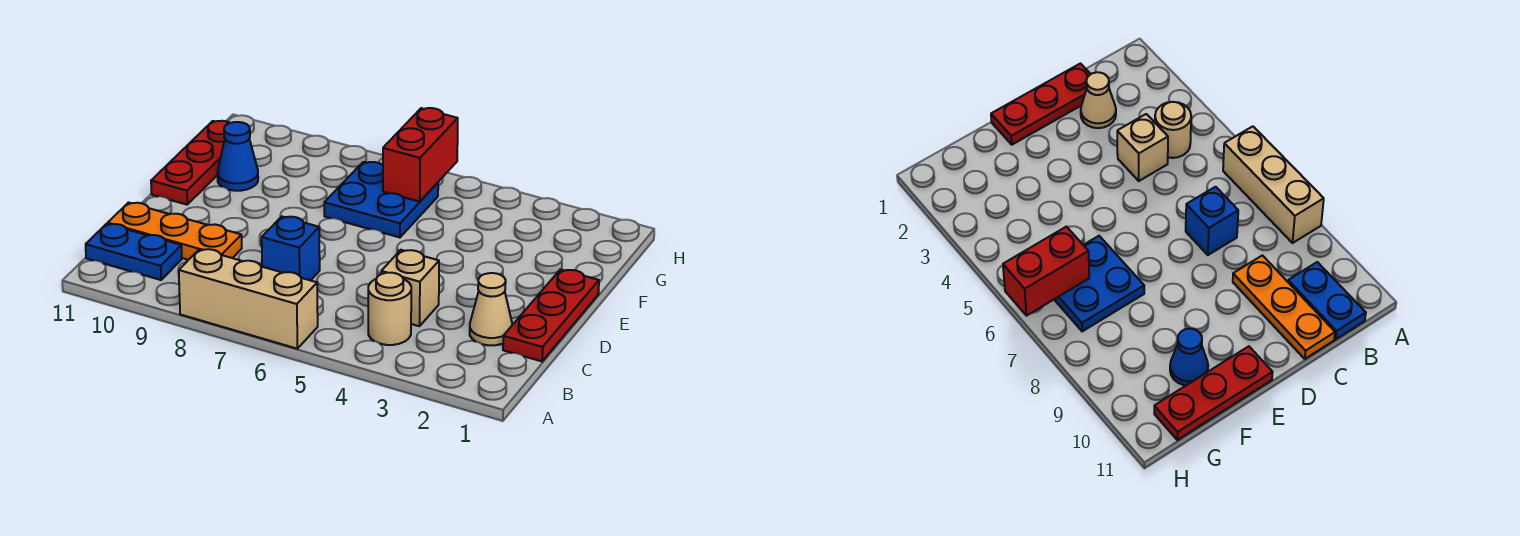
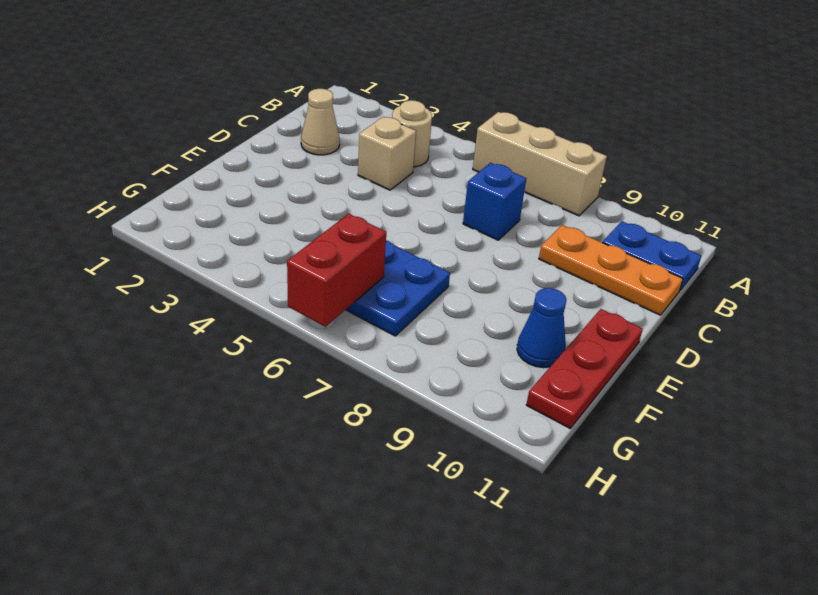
red plate C1:E1 level 1 -> none

